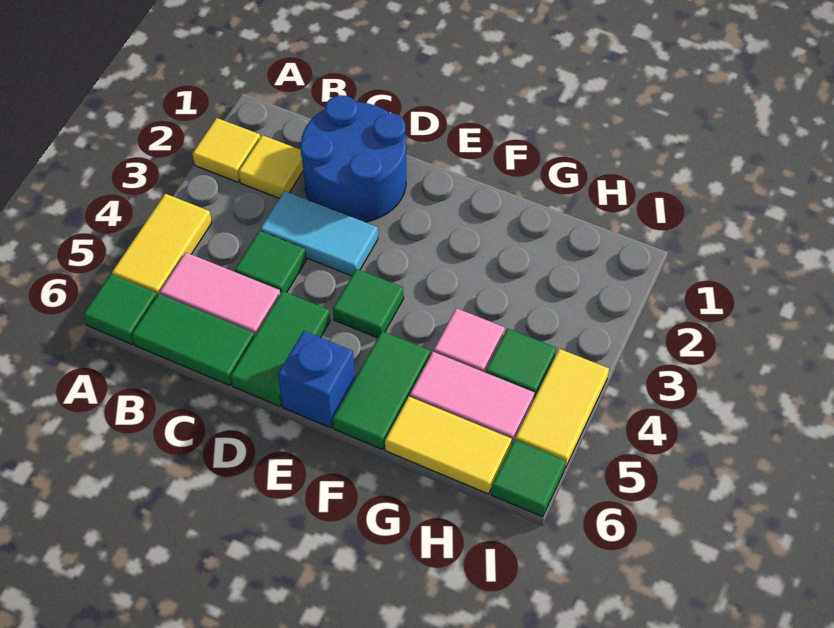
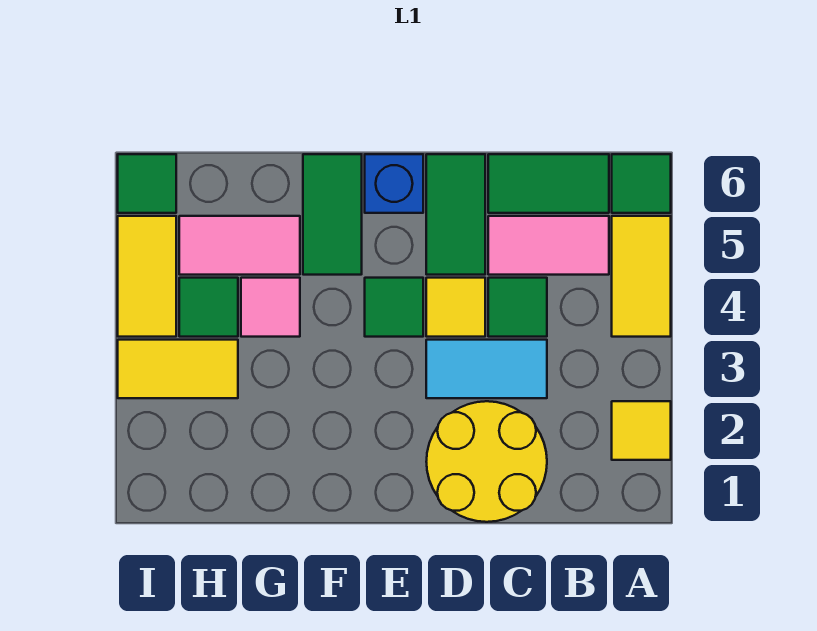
yellow tile B2 level 1 -> yellow tile D4 level 1
blue round brick C1:D2 level 1 -> yellow round brick C1:D2 level 1
yellow tile G6:H6 level 1 -> yellow tile H3:I3 level 1

